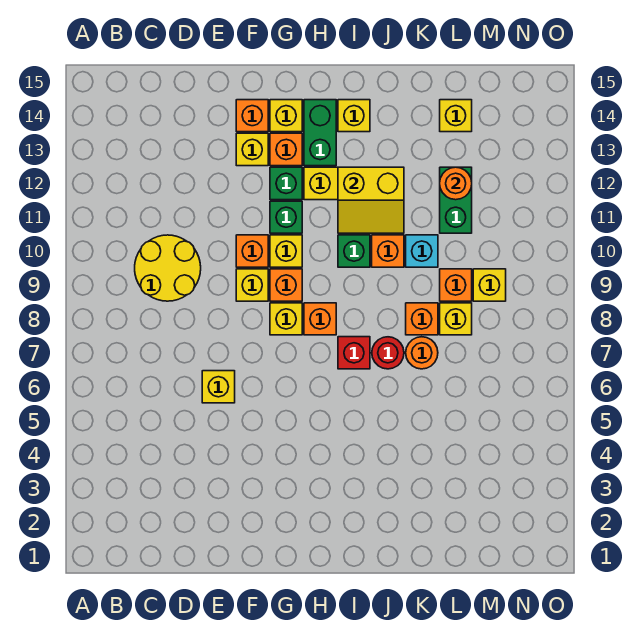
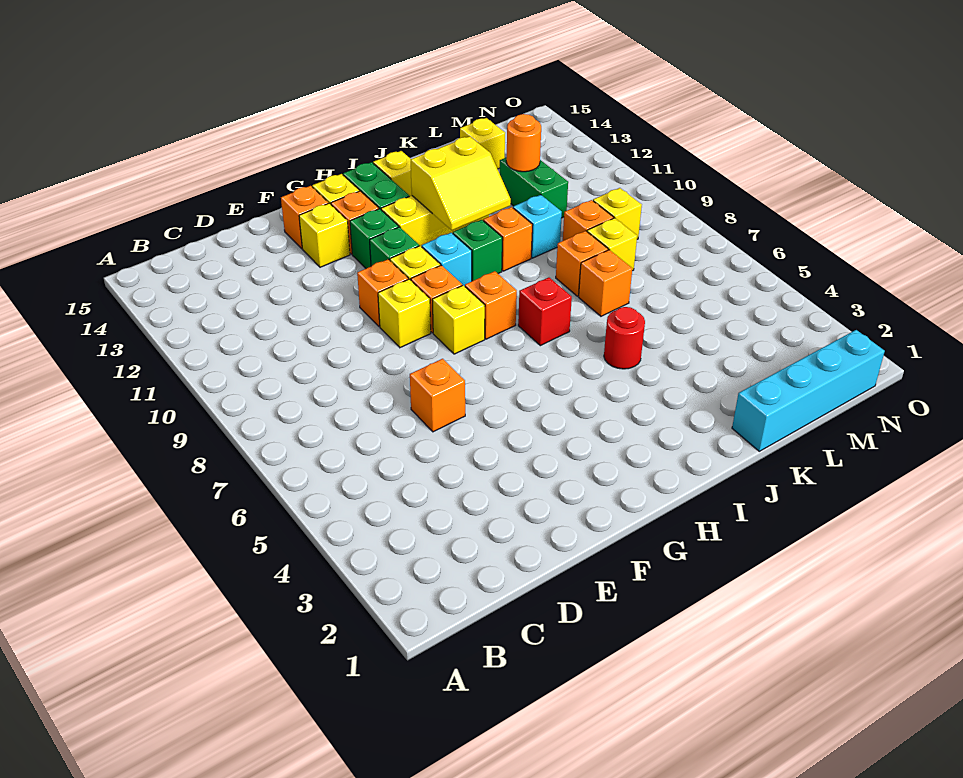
yellow round brick C9:D10 level 1 -> none
yellow brick E6 level 1 -> orange brick E6 level 1
none -> cyan brick H10 level 1
red round brick J7 level 1 -> red round brick J5 level 1
none -> cyan brick K1:N1 level 1
orange round brick K7 level 1 -> orange brick K7 level 1

